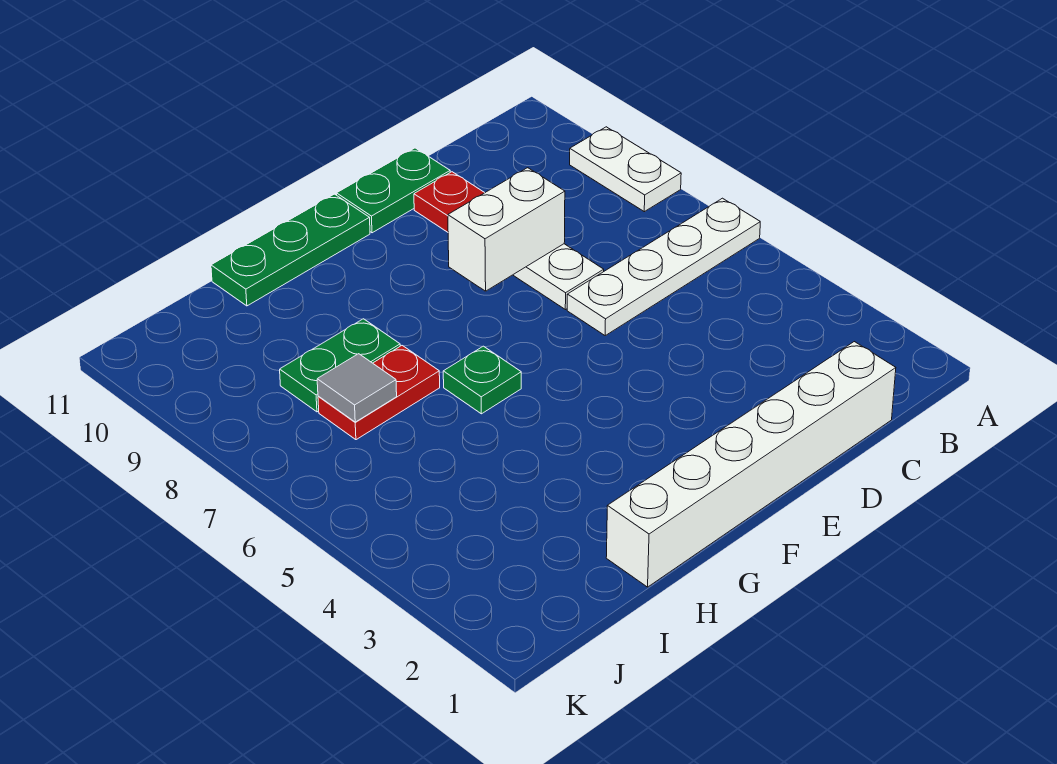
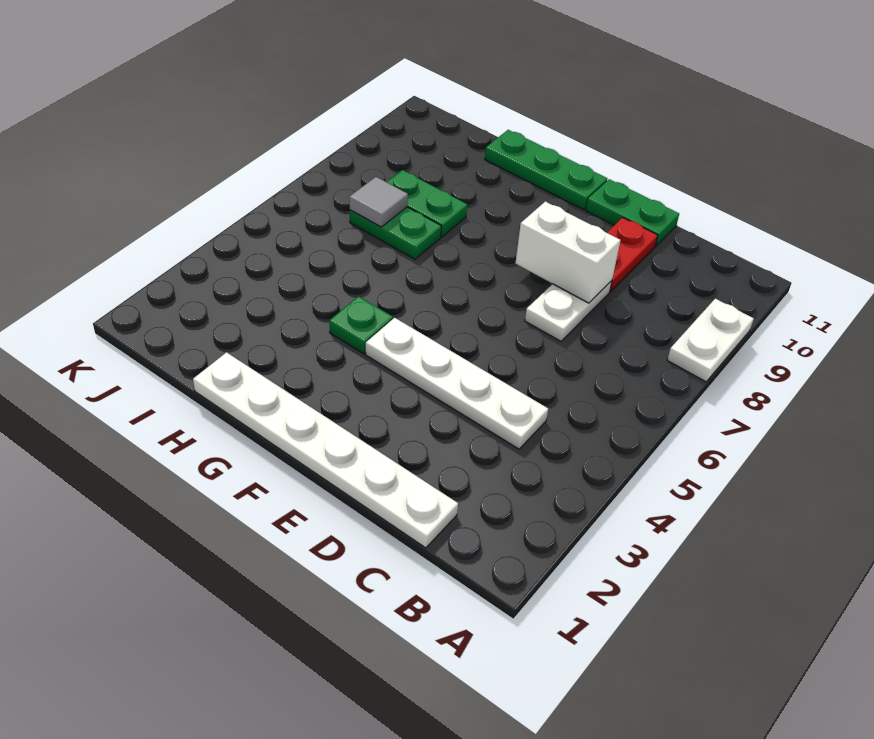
white plate A6:D6 level 1 -> white plate C4:F4 level 1
white brick C1:H1 level 1 -> white plate C1:H1 level 1
green plate G6 level 1 -> green plate G4 level 1
red plate H7:I7 level 1 -> green plate H7:I7 level 1

